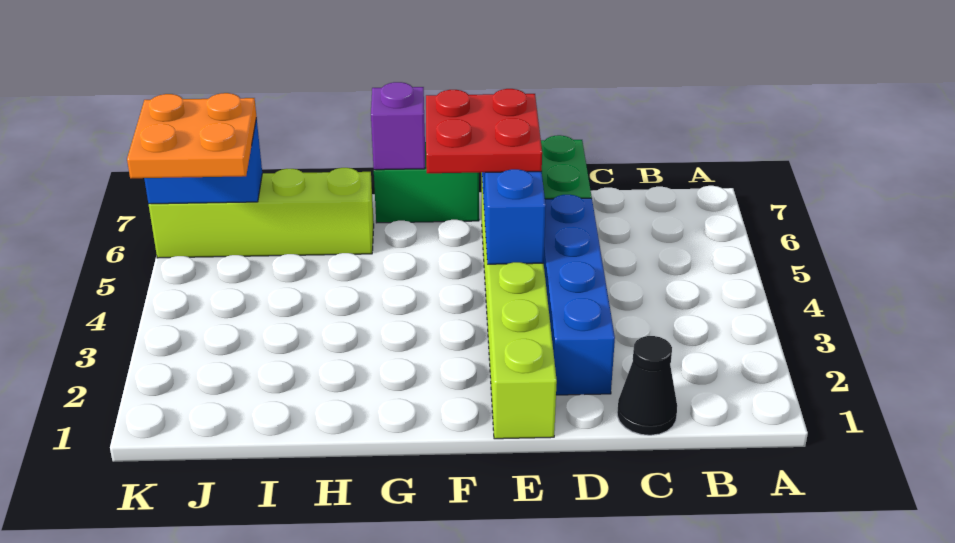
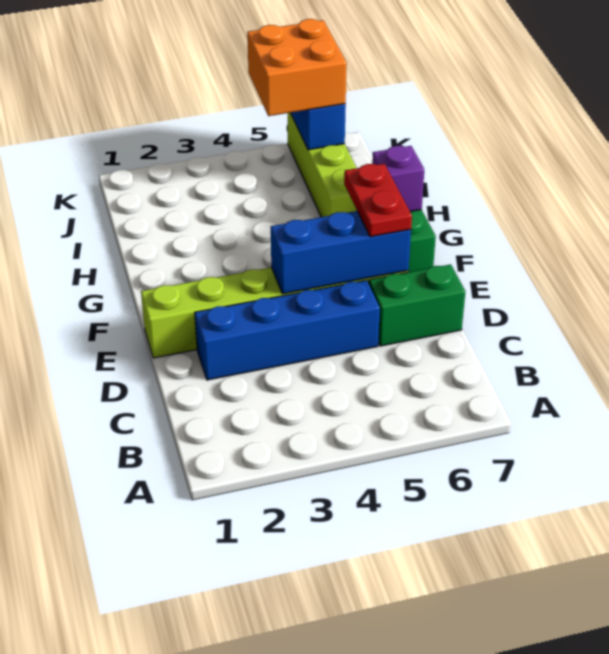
black cone C1 level 1 -> none
red plate E5:F6 level 3 -> red plate E6:F6 level 3
orange plate J5:K6 level 3 -> orange brick J5:K6 level 3

